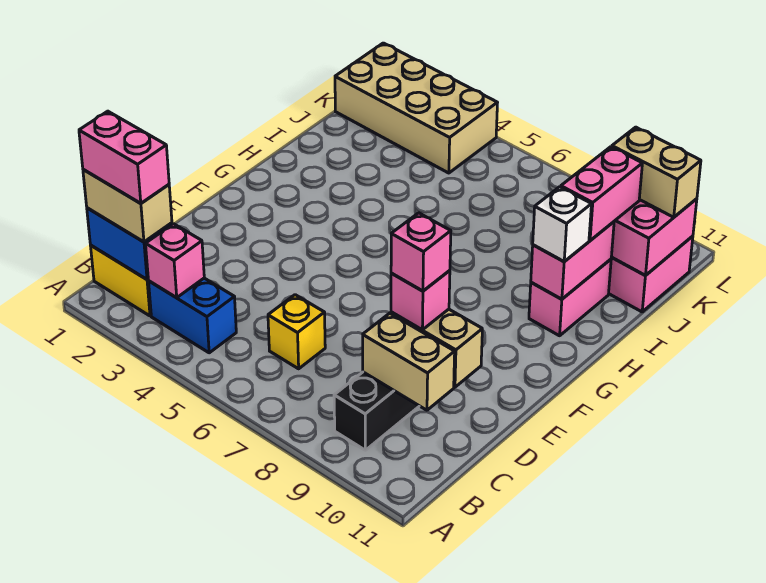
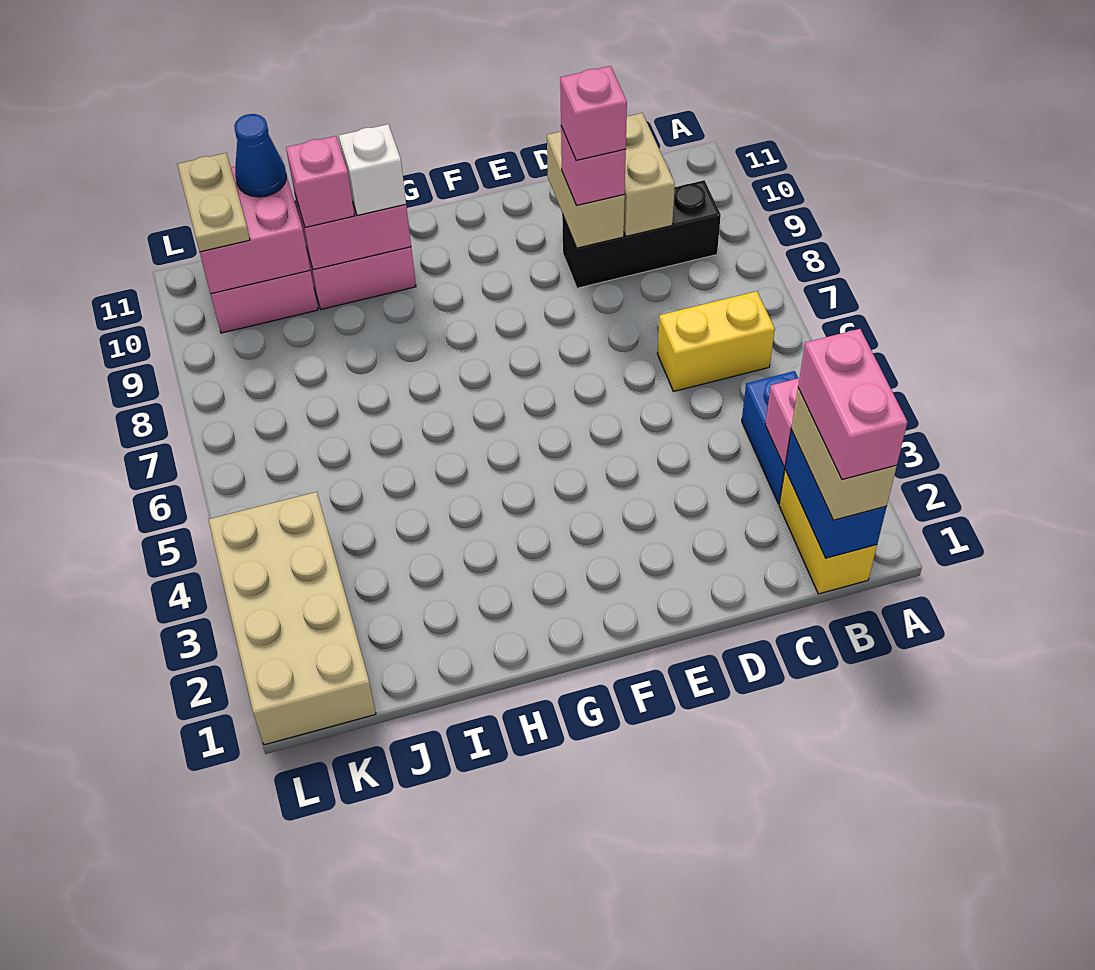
yellow brick C6 level 1 -> yellow brick B6:C6 level 1
pink brick I10:J10 level 3 -> pink brick I10 level 3
none -> blue cone J11 level 3
tan brick K10:K11 level 3 -> tan plate K10:K11 level 3

